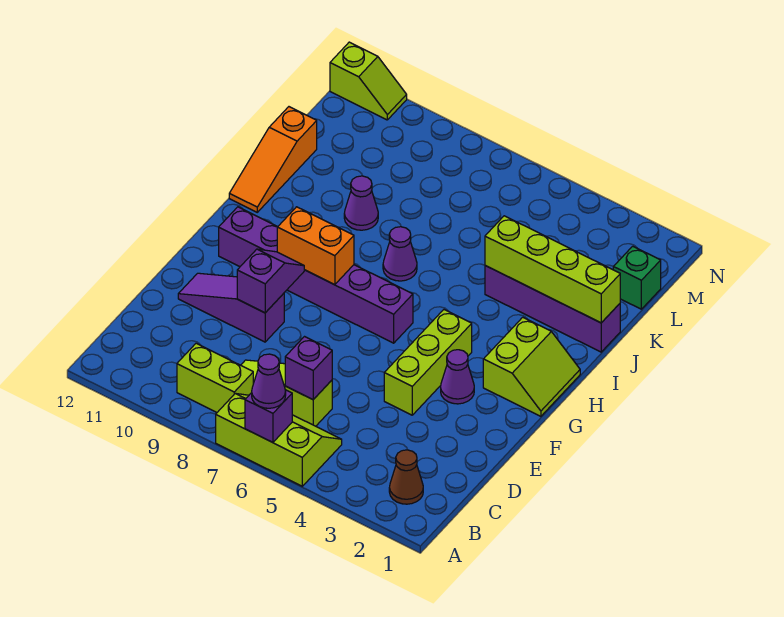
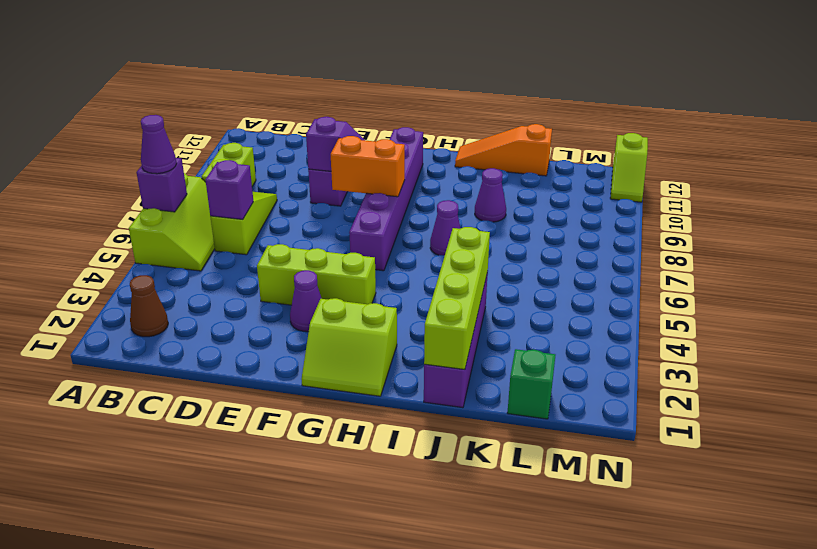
orange brick G8:G9 level 2 -> orange brick F8:G8 level 2

